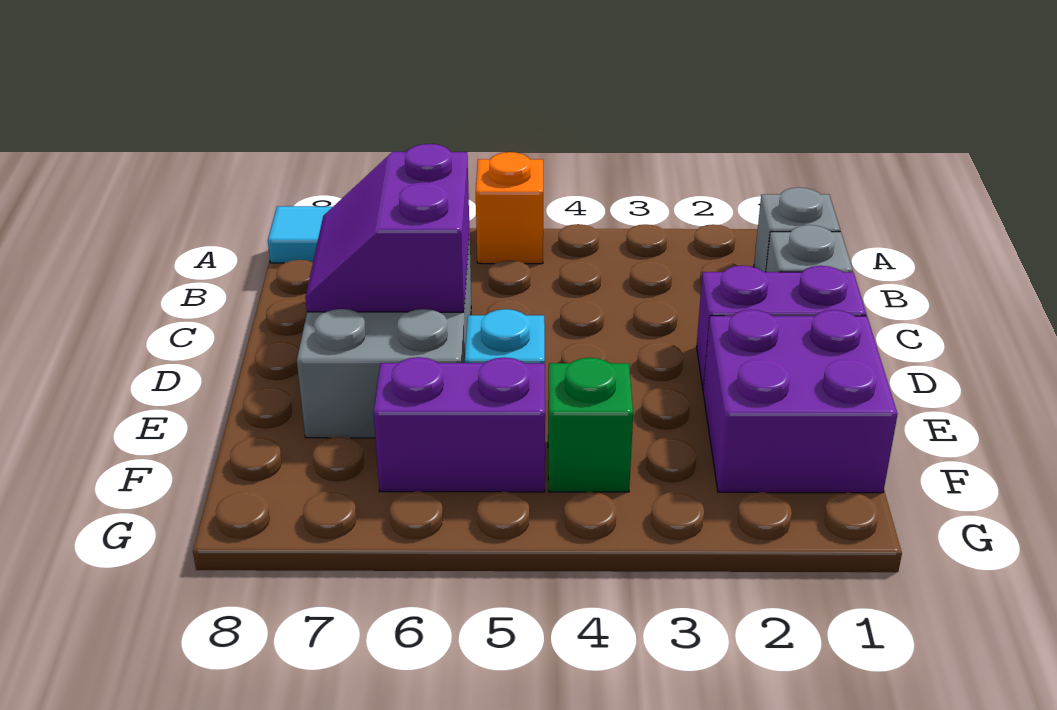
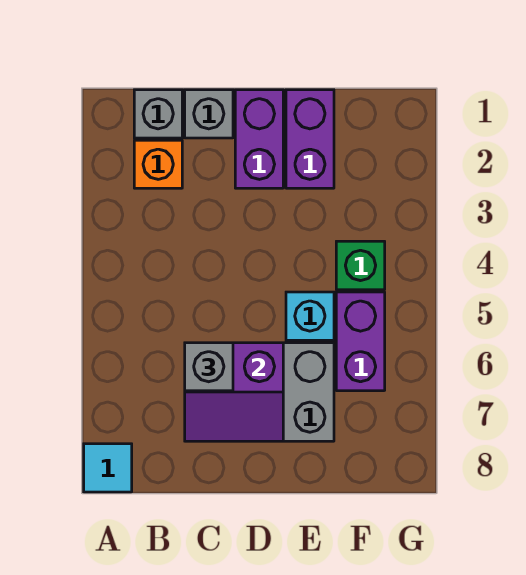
orange brick A5 level 1 -> orange brick B2 level 1
none -> grey brick C6 level 3
purple brick E1:F2 level 1 -> purple brick E1:E2 level 1

